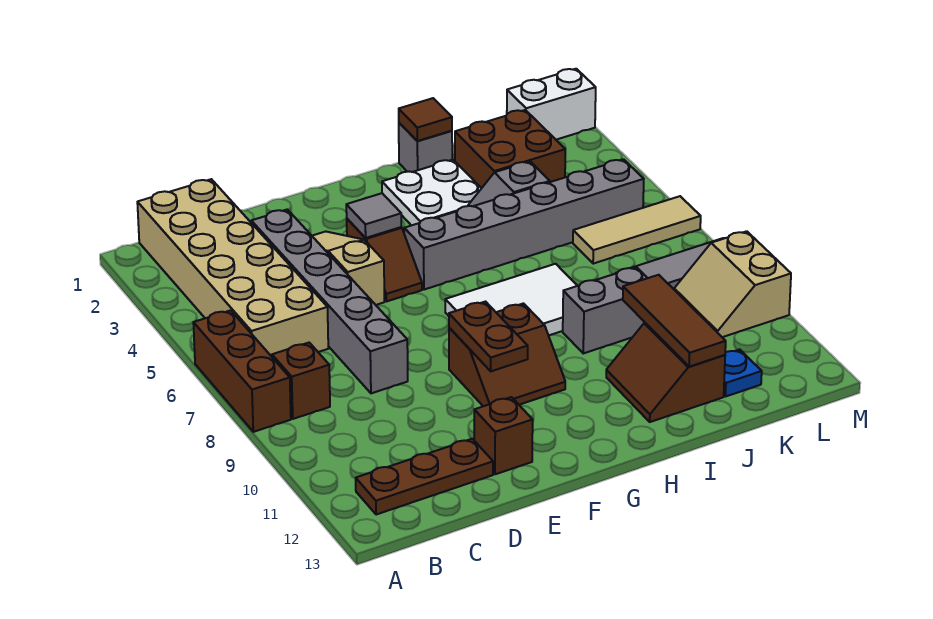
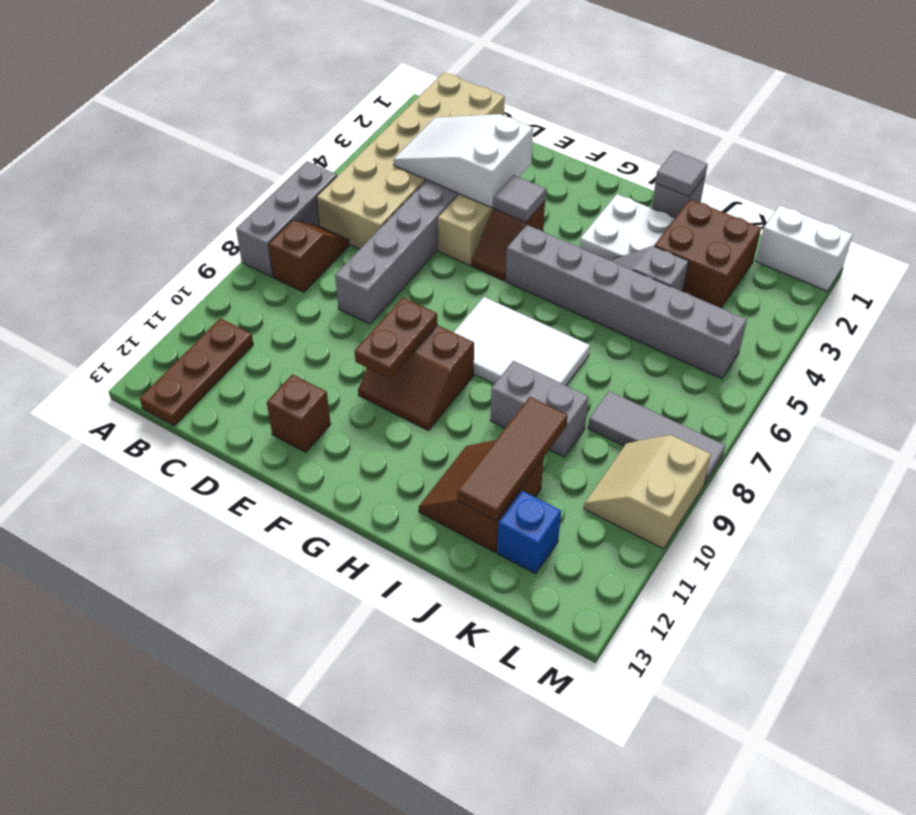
brown brick A6:A8 level 1 -> grey brick A6:A8 level 1
brown plate B12:D12 level 1 -> brown plate B11:B13 level 1
none -> white slope C3:E4 level 2 top E
brown tile I1 level 2 -> grey tile I1 level 2
tan tile K6:M6 level 1 -> none
blue plate K12 level 1 -> blue brick K12 level 1

